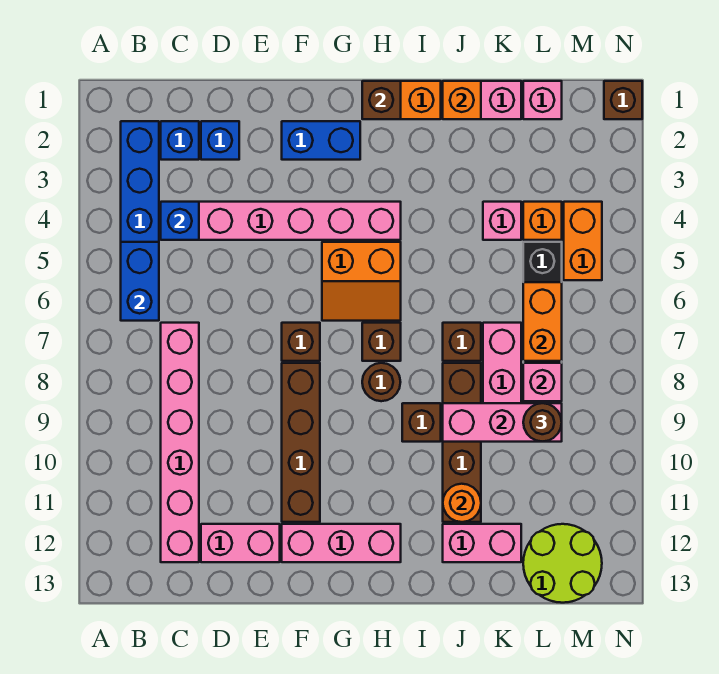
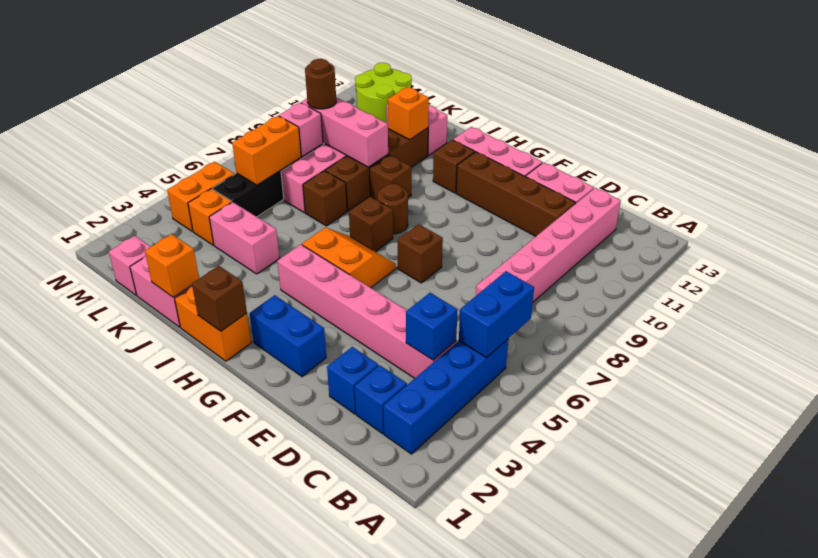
brown brick F8:F11 level 1 -> brown brick D11:G11 level 1
orange round brick J11 level 2 -> orange brick J11 level 2
pink brick K4 level 1 -> pink brick J4:K4 level 1
brown brick N1 level 1 -> brown brick H11 level 1

